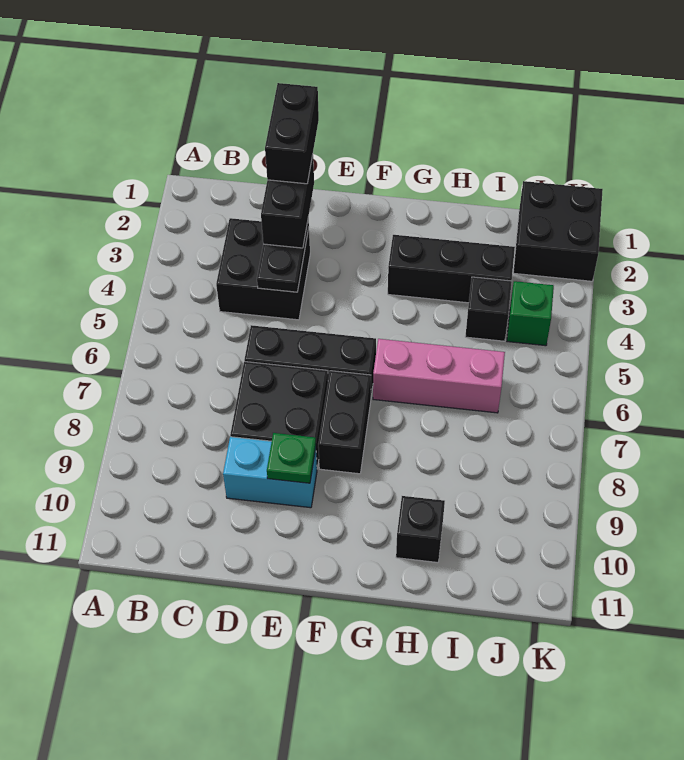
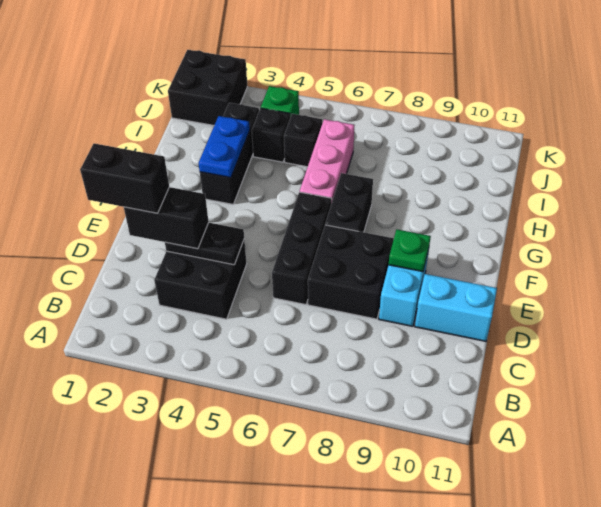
none -> cyan brick D10:D11 level 1
black brick F7:F8 level 1 -> black brick F7:G7 level 1
none -> blue plate G3:H3 level 2
black brick H10 level 1 -> black brick I5 level 1

